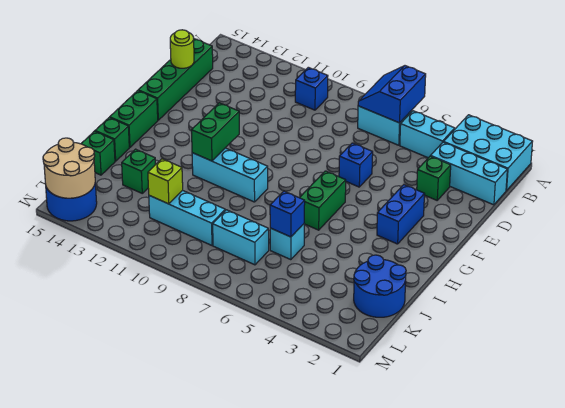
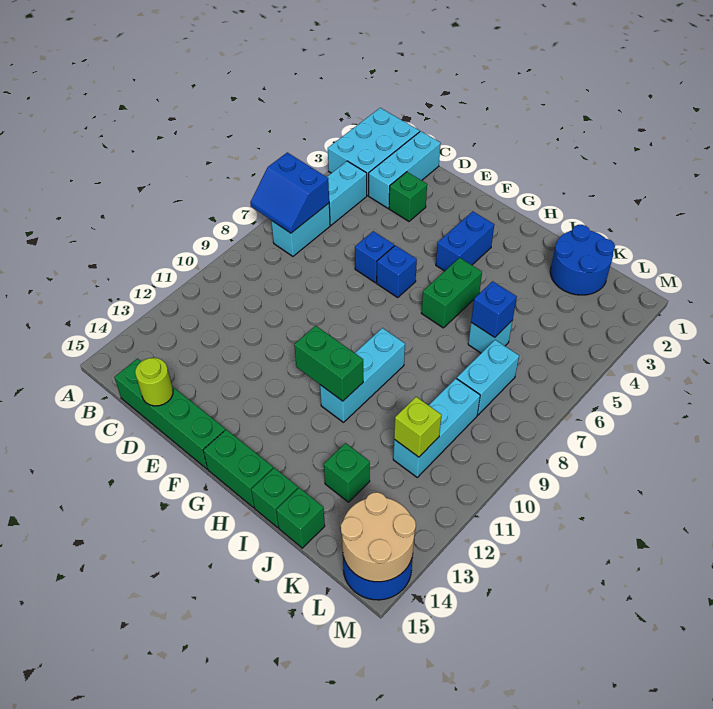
blue brick B10 level 1 -> blue brick F6 level 1
blue brick F3:G3 level 1 -> blue brick G3:G4 level 1
green brick G6:H6 level 1 -> green brick H5:H6 level 1

